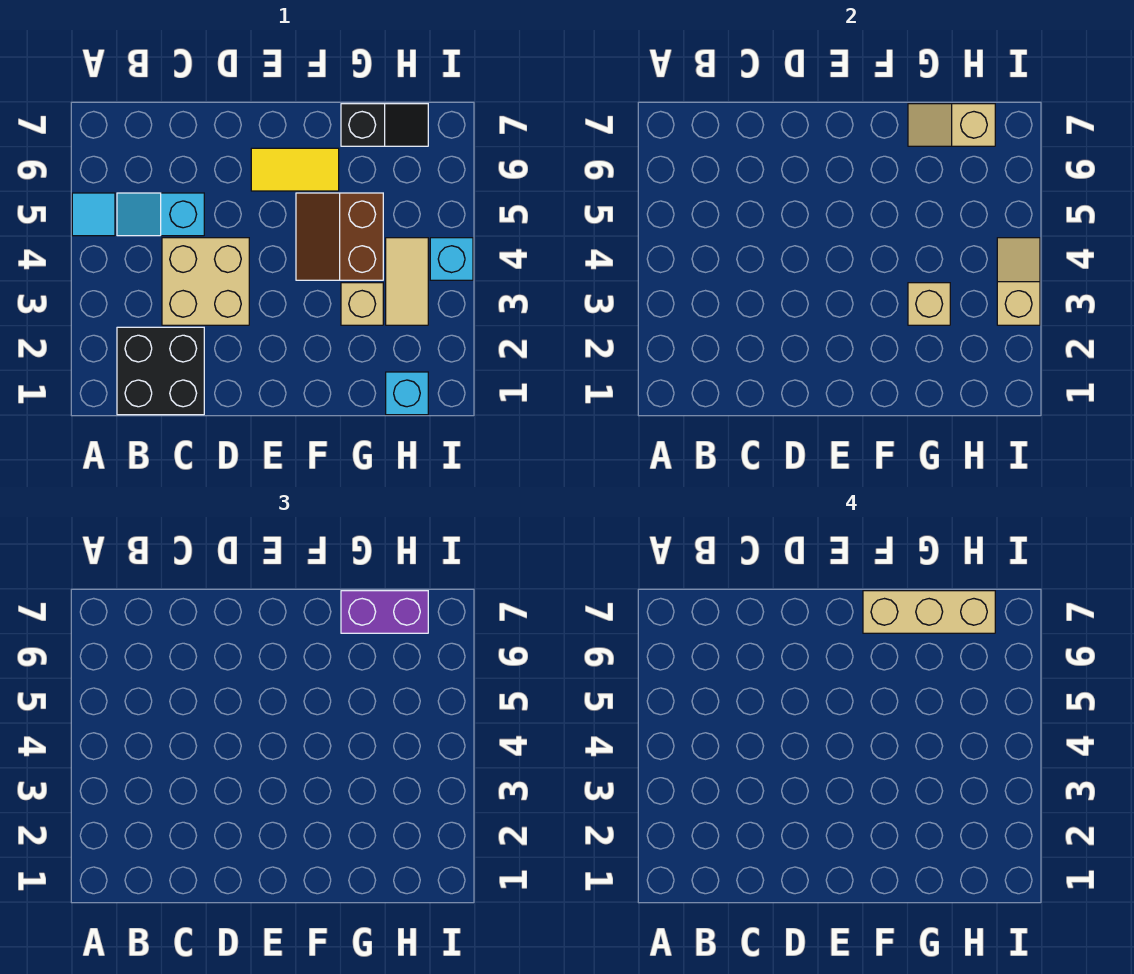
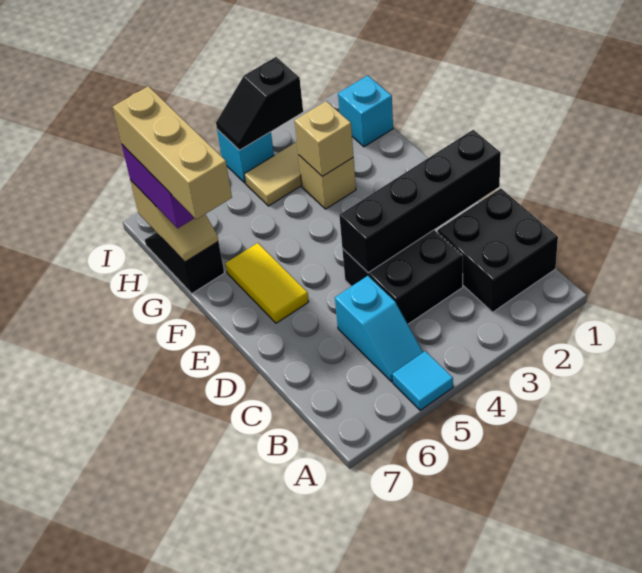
tan brick C3:D4 level 1 -> black brick C3:D4 level 1
none -> black brick D1:D4 level 2
brown slope F4:G5 level 1 top G -> none
tan slope I3:I4 level 2 top 3 -> black slope I3:I4 level 2 top 3

